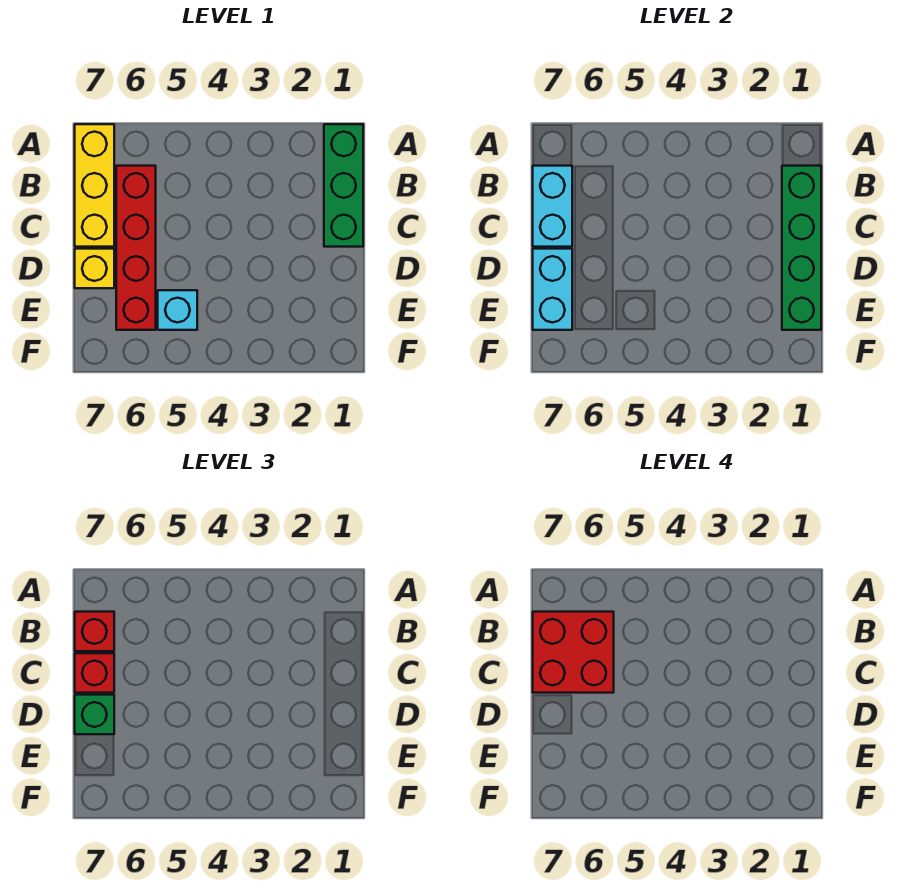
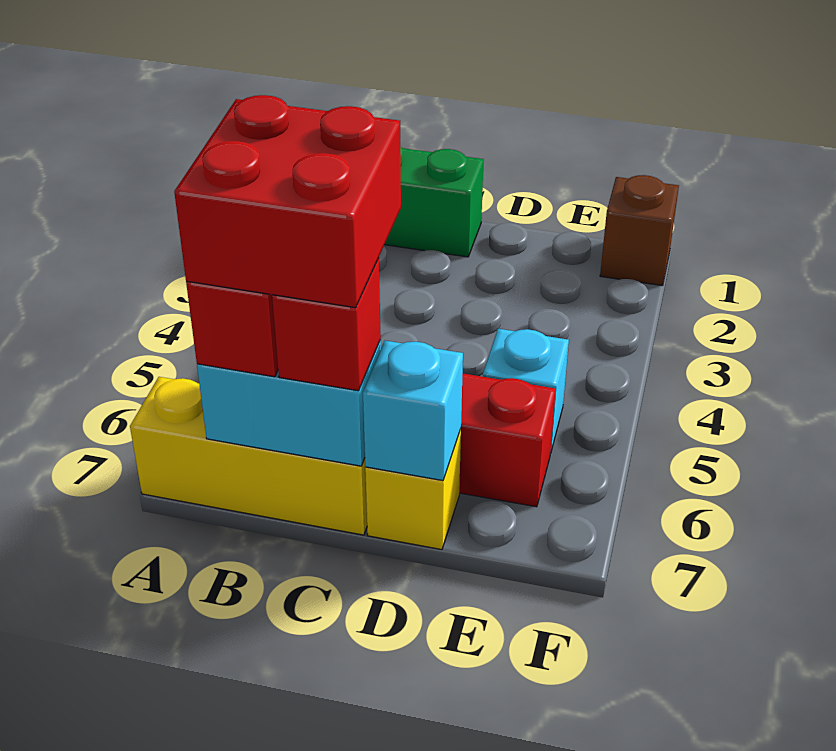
green brick B1:E1 level 2 -> none
cyan brick D7:E7 level 2 -> cyan brick D7 level 2
green brick D7 level 3 -> none
none -> brown brick F1 level 1

